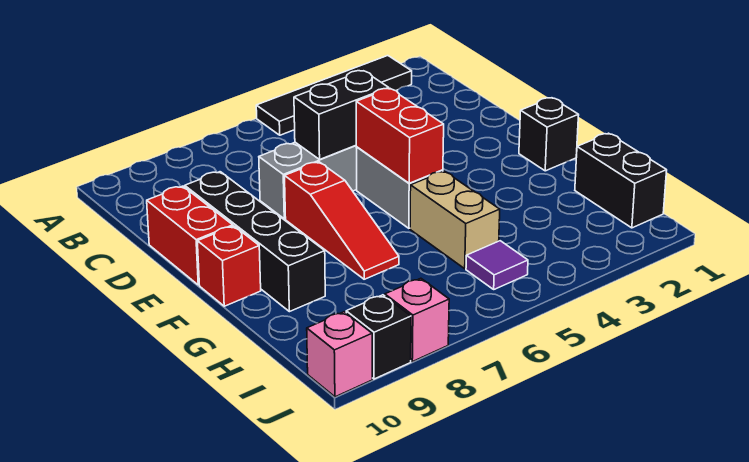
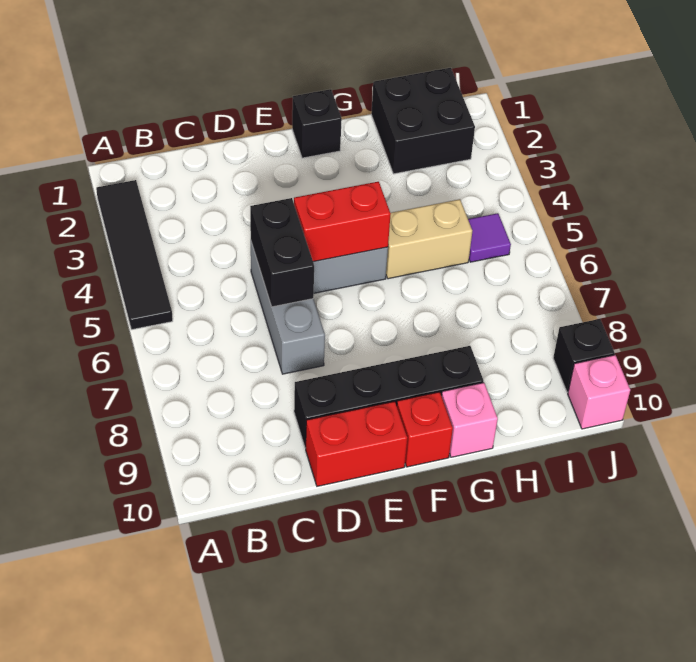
red slope E7:G7 level 1 top E -> none
black brick H1:I1 level 1 -> black brick H1:I2 level 1
pink brick J8 level 1 -> pink brick G10 level 1

